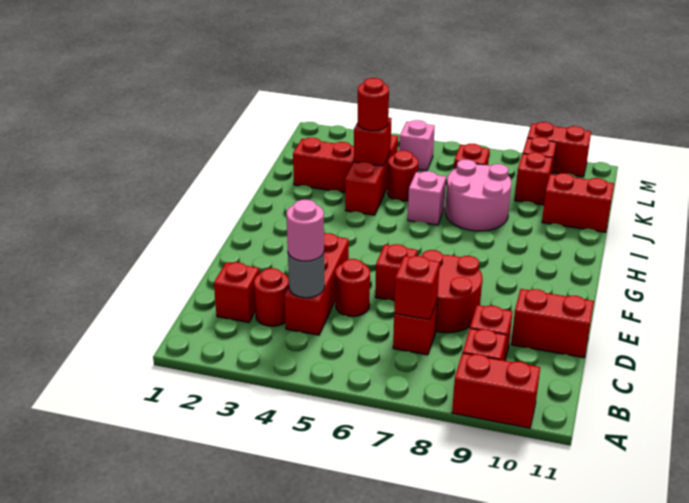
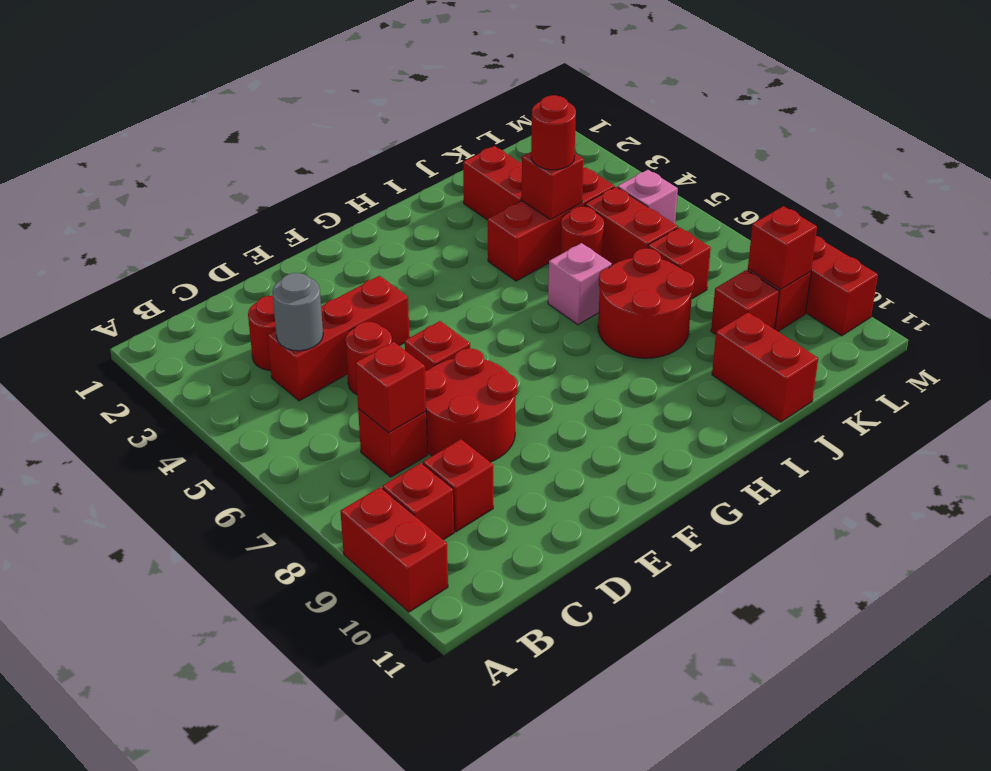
red brick C2 level 1 -> red brick L9 level 2
pink round brick C4 level 3 -> none
red brick D10:D11 level 1 -> red brick K5:K6 level 1
pink round brick I7:J8 level 1 -> red round brick I7:J8 level 1

